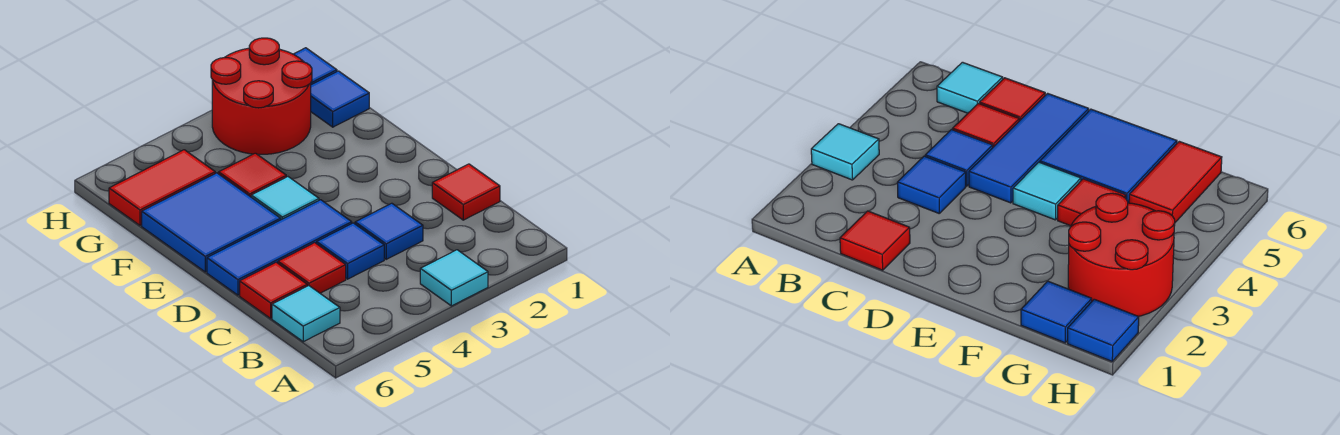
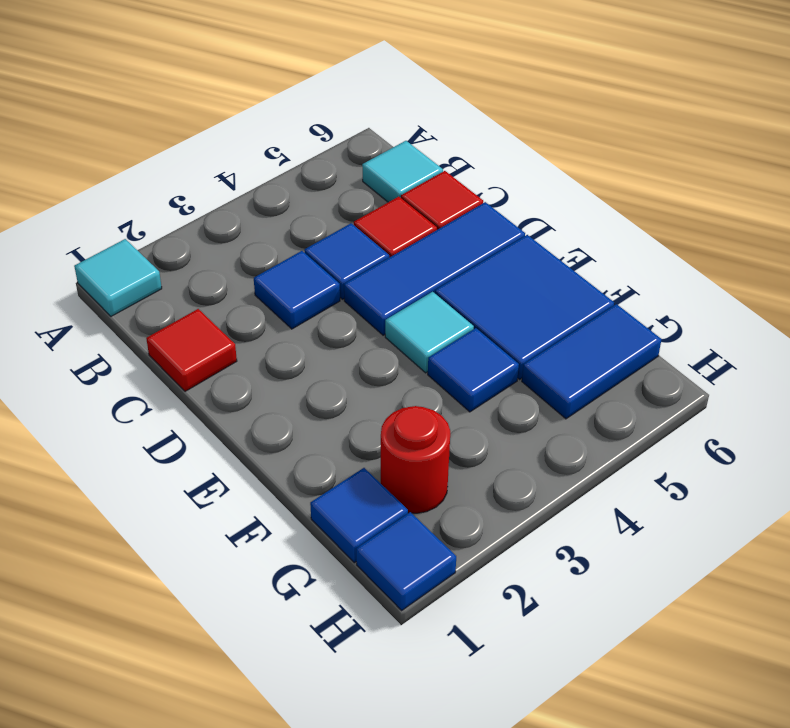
cyan tile A3 level 1 -> cyan tile A1 level 1
red tile F4 level 1 -> blue tile F4 level 1
red round brick G2:H3 level 1 -> red round brick G2 level 1
red tile G5:G6 level 1 -> blue tile G5:G6 level 1

